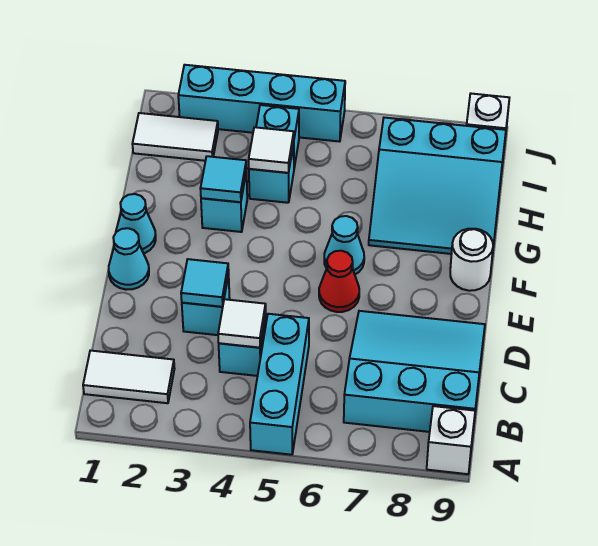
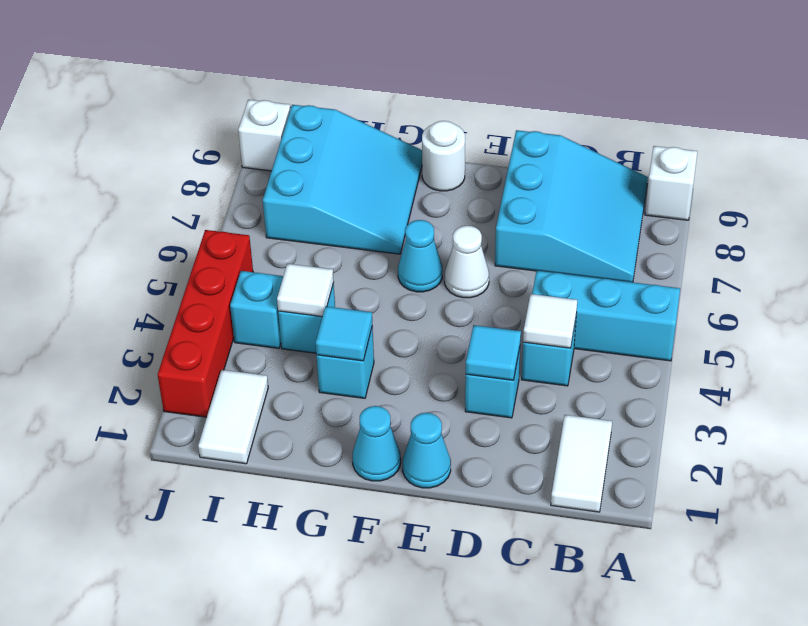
cyan slope B7:D9 level 1 top B -> cyan slope B7:D9 level 1 top D
red cone E6 level 1 -> white cone E6 level 1
cyan brick J2:J5 level 1 -> red brick J2:J5 level 1

